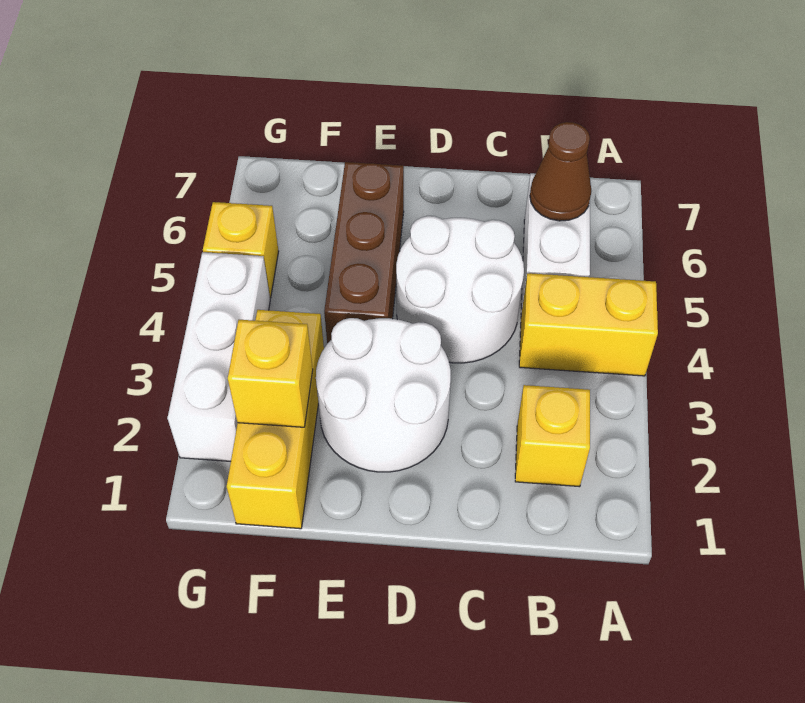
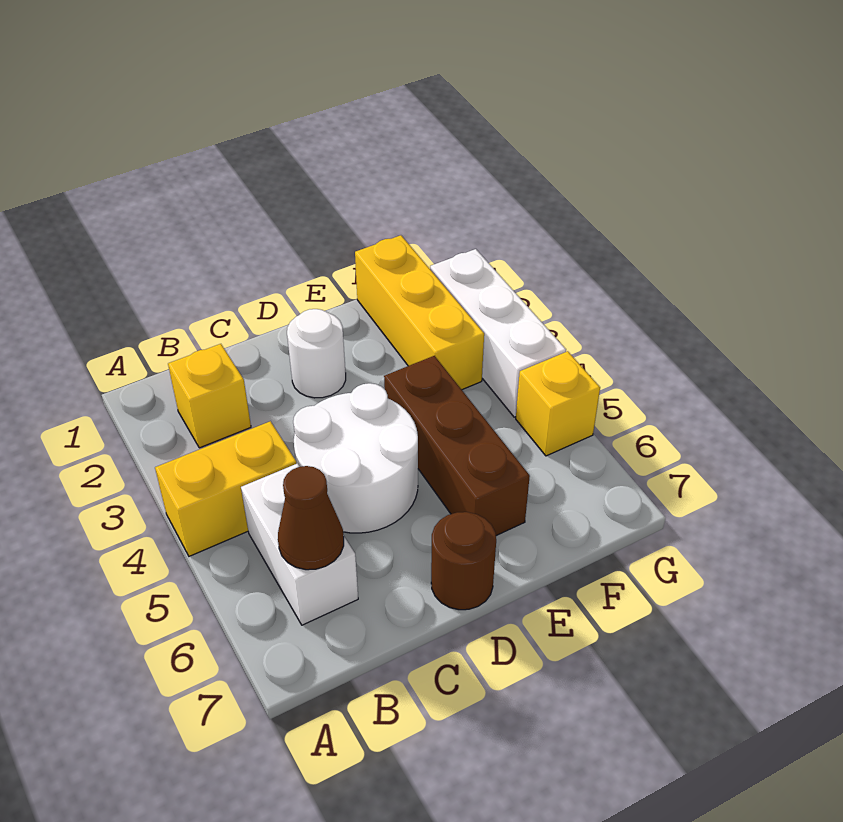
white round brick D2:E3 level 1 -> white round brick D2 level 1
none -> brown round brick D7 level 1
yellow brick F2 level 2 -> none

